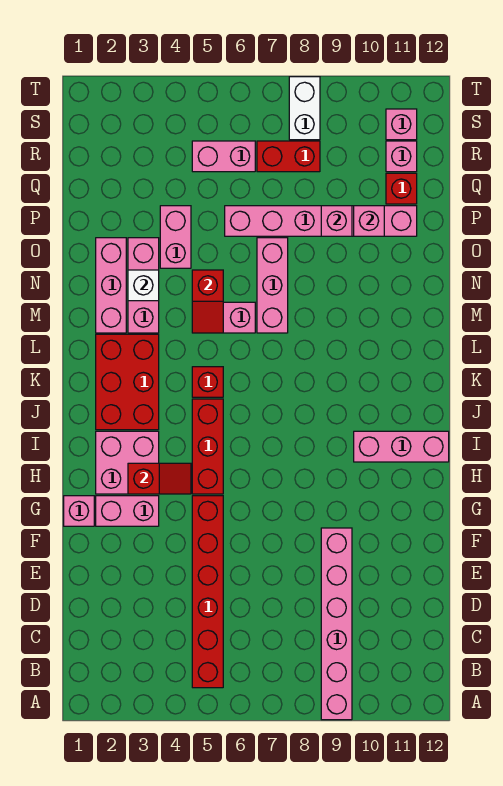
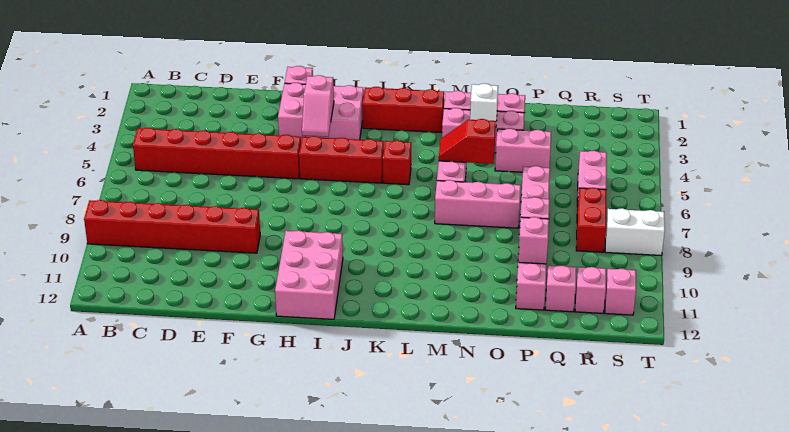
pink brick A9:F9 level 1 -> red brick A9:F9 level 1
red slope H3:H4 level 2 top 3 -> pink slope H3:H4 level 2 top 3
pink brick I10:I12 level 1 -> pink brick H10:I12 level 1
red brick J2:L3 level 1 -> red brick J2:L2 level 1
red brick Q11 level 1 -> pink brick Q11 level 1

